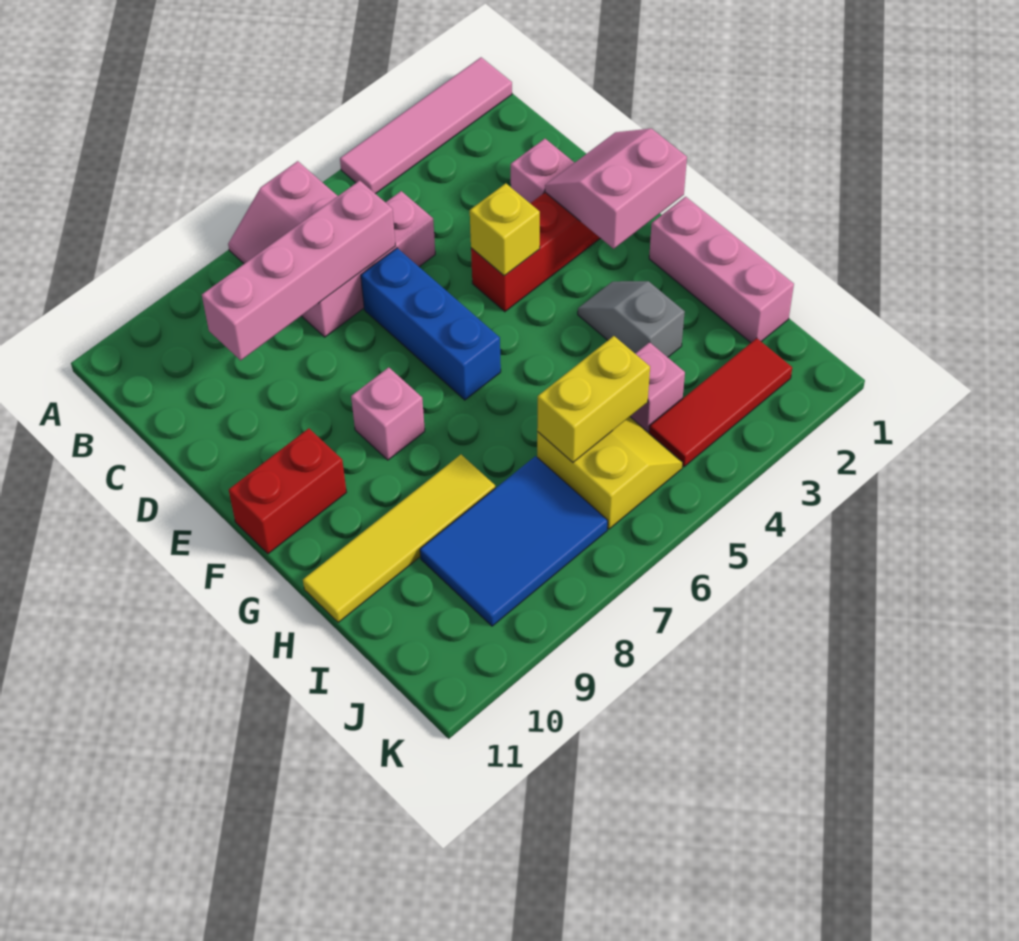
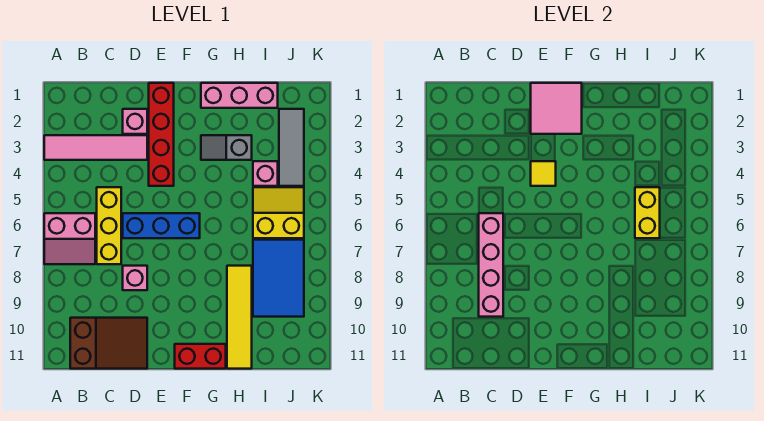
pink tile A1:A4 level 1 -> pink tile A3:D3 level 1
none -> brown slope B10:D11 level 1 top B
pink brick C5:C7 level 1 -> yellow brick C5:C7 level 1
pink slope E1:F2 level 2 top F -> pink tile E1:F2 level 2
yellow brick E4 level 2 -> yellow tile E4 level 2
pink brick F8 level 1 -> pink brick D8 level 1
red brick F10:F11 level 1 -> red brick F11:G11 level 1
red tile J2:J4 level 1 -> grey tile J2:J4 level 1

